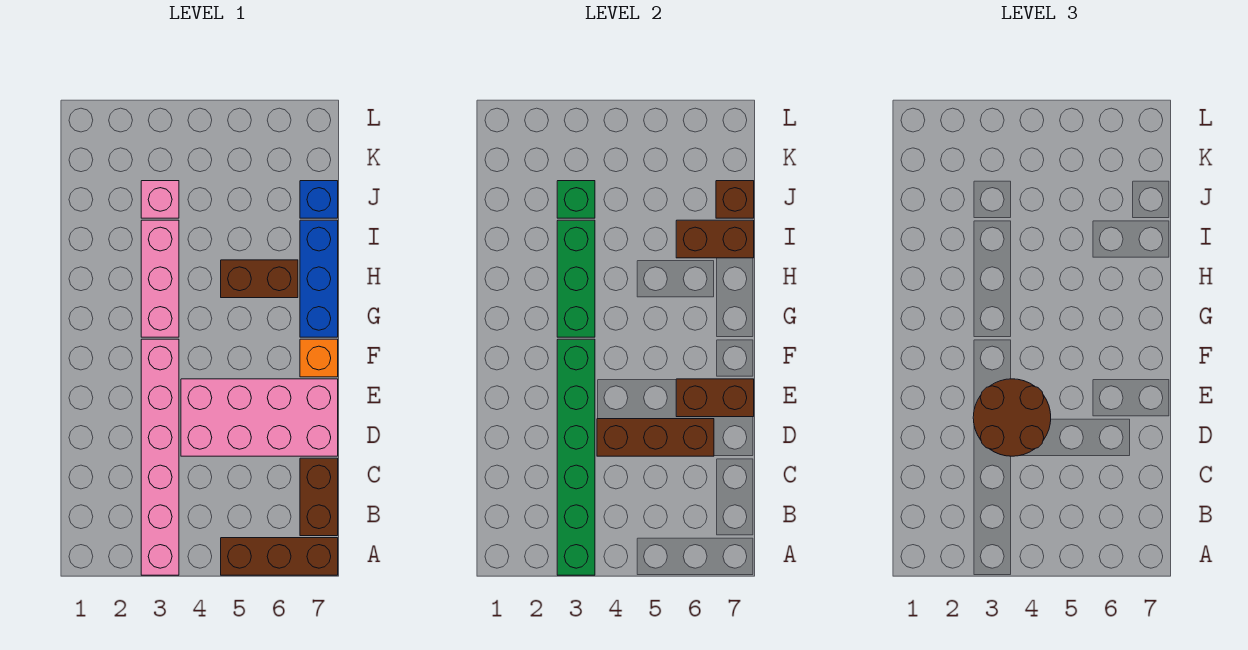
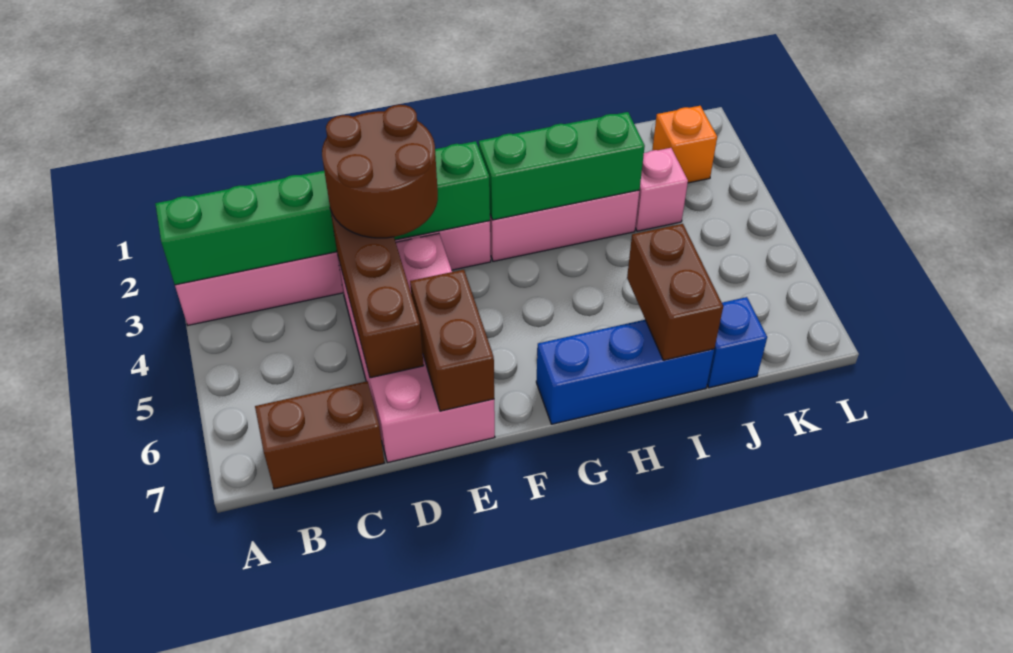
brown brick A5:A7 level 1 -> none
orange brick F7 level 1 -> orange brick K2 level 1
brown brick H5:H6 level 1 -> none
green brick J3 level 2 -> none
brown brick J7 level 2 -> none

